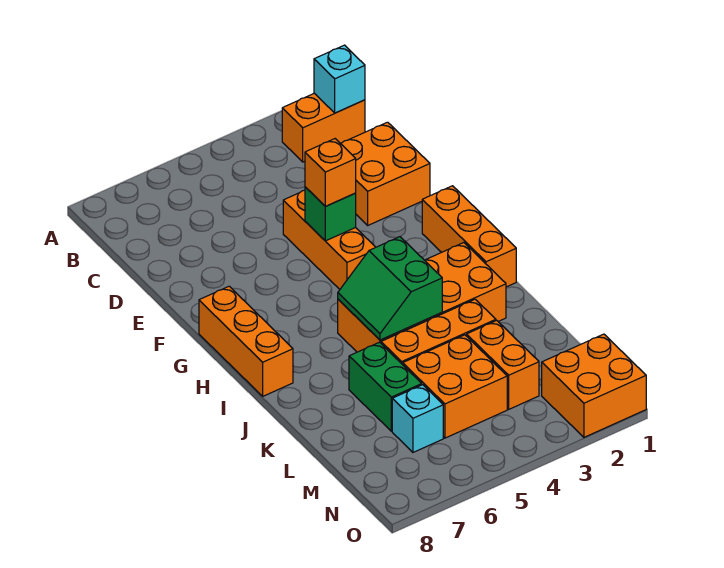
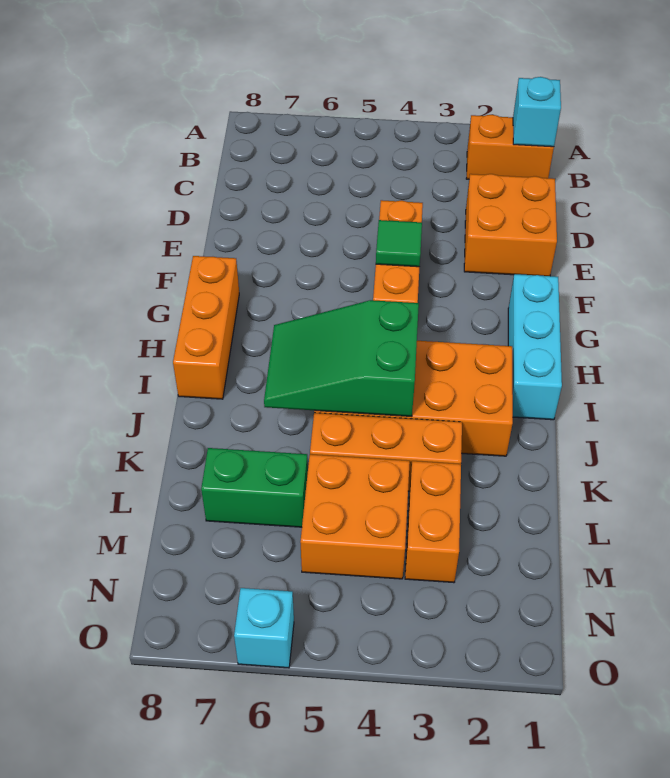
green brick F4 level 2 -> green tile F4 level 2
orange brick F4 level 3 -> none
orange brick G1:I1 level 1 -> cyan brick G1:I1 level 1
green slope I4:J5 level 2 top 4 -> green slope I4:J6 level 2 top 4
green brick K6:L6 level 1 -> green brick L6:L7 level 1
cyan brick M6 level 1 -> cyan brick O6 level 1
orange brick N1:O2 level 1 -> none

